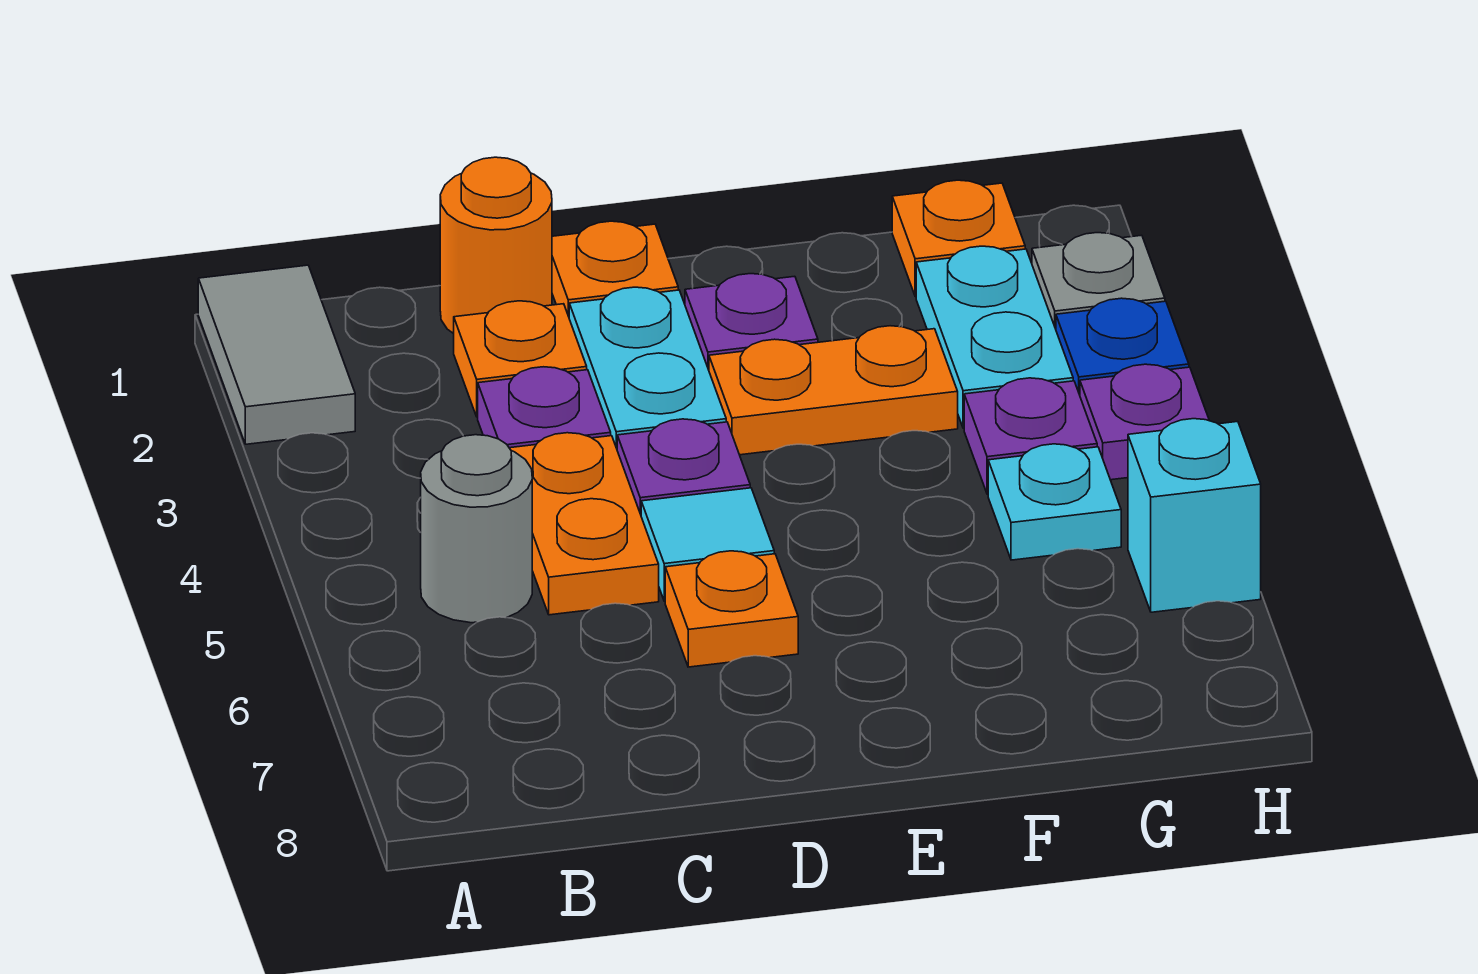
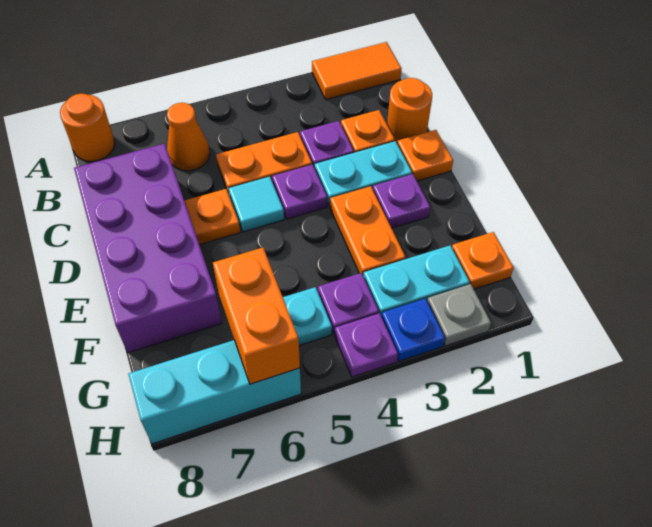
grey tile A1:A2 level 1 -> orange tile A1:A2 level 1
none -> orange round brick A8 level 1
grey round brick B5 level 1 -> none
none -> orange cone B6 level 1
none -> purple brick C7:F8 level 1
none -> orange brick G6:H6 level 2
cyan brick H6 level 1 -> cyan brick H6:H8 level 1

